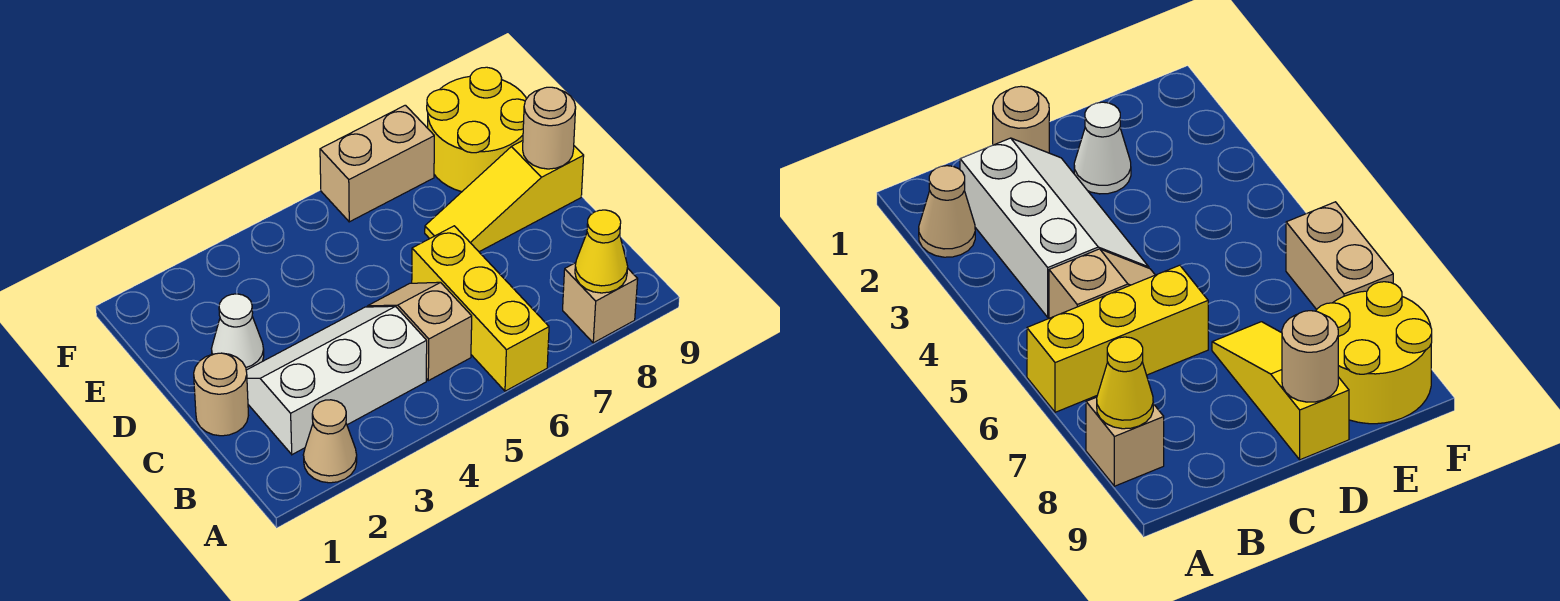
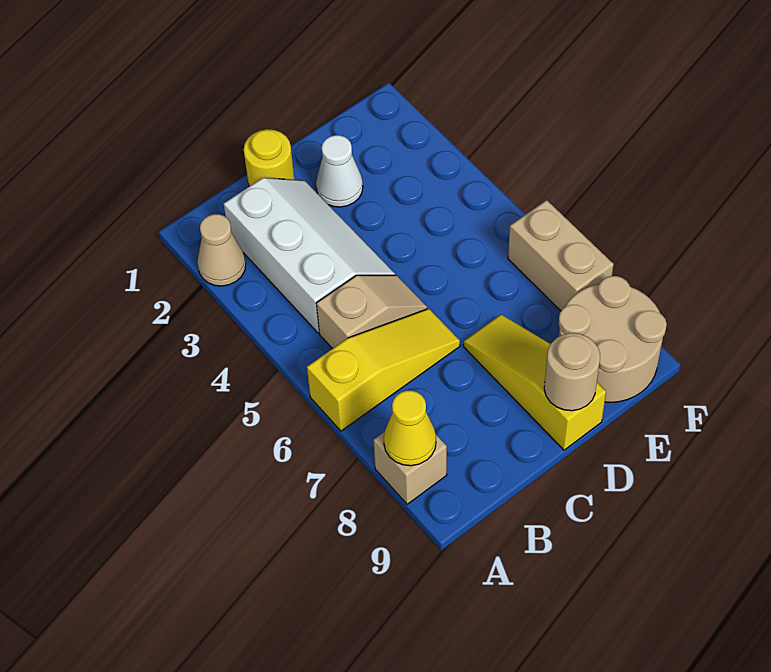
yellow brick A6:C6 level 1 -> yellow slope A6:C6 level 1 top A
tan round brick C1 level 1 -> yellow round brick C1 level 1
yellow round brick E8:F9 level 1 -> tan round brick E8:F9 level 1

